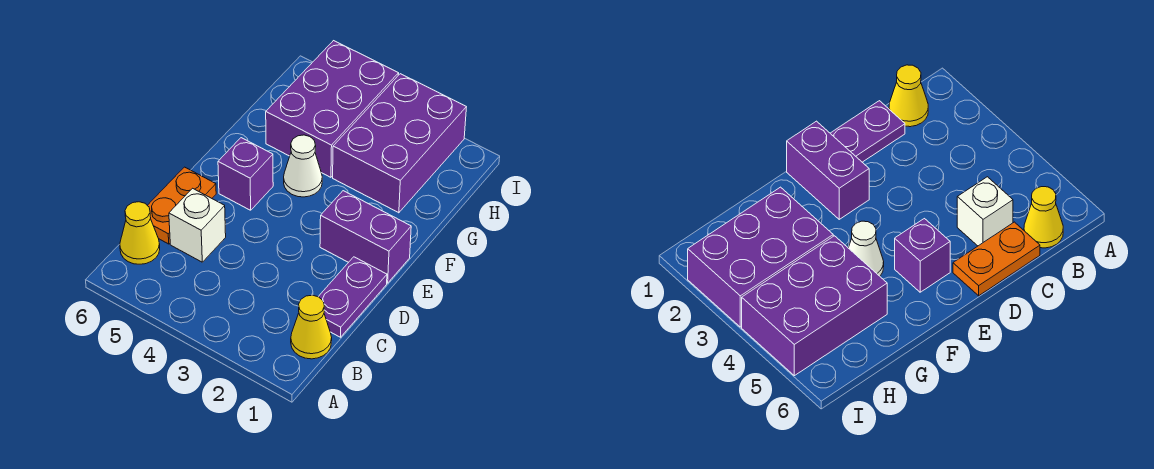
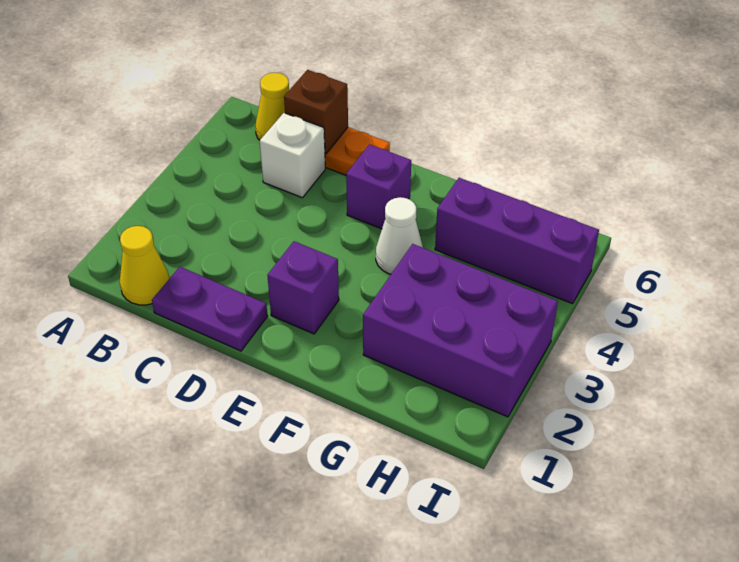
none -> brown brick C6 level 2
purple brick E1:E2 level 1 -> purple brick E2 level 1
purple brick G4:I5 level 1 -> purple brick G5:I5 level 1

